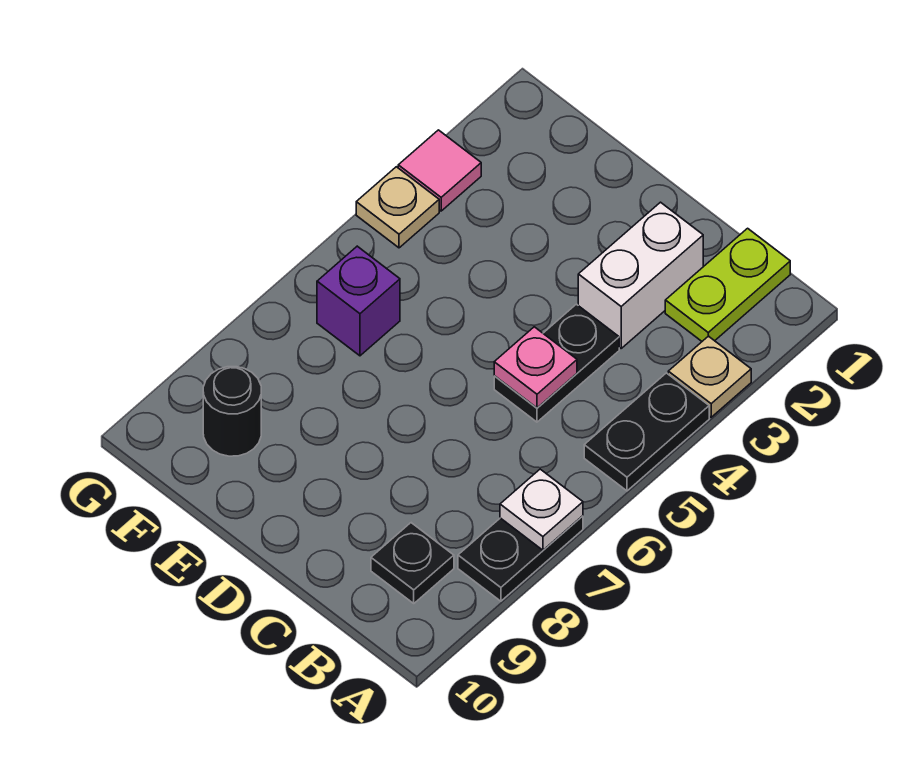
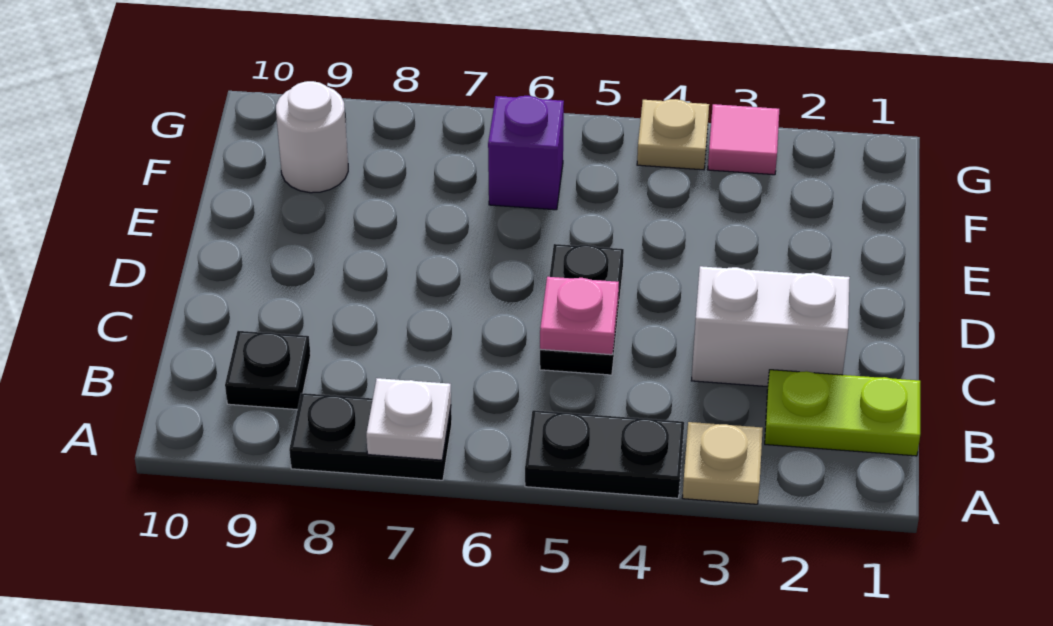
black plate C4:C5 level 1 -> black plate C5:D5 level 1
black round brick F9 level 1 -> white round brick F9 level 1

